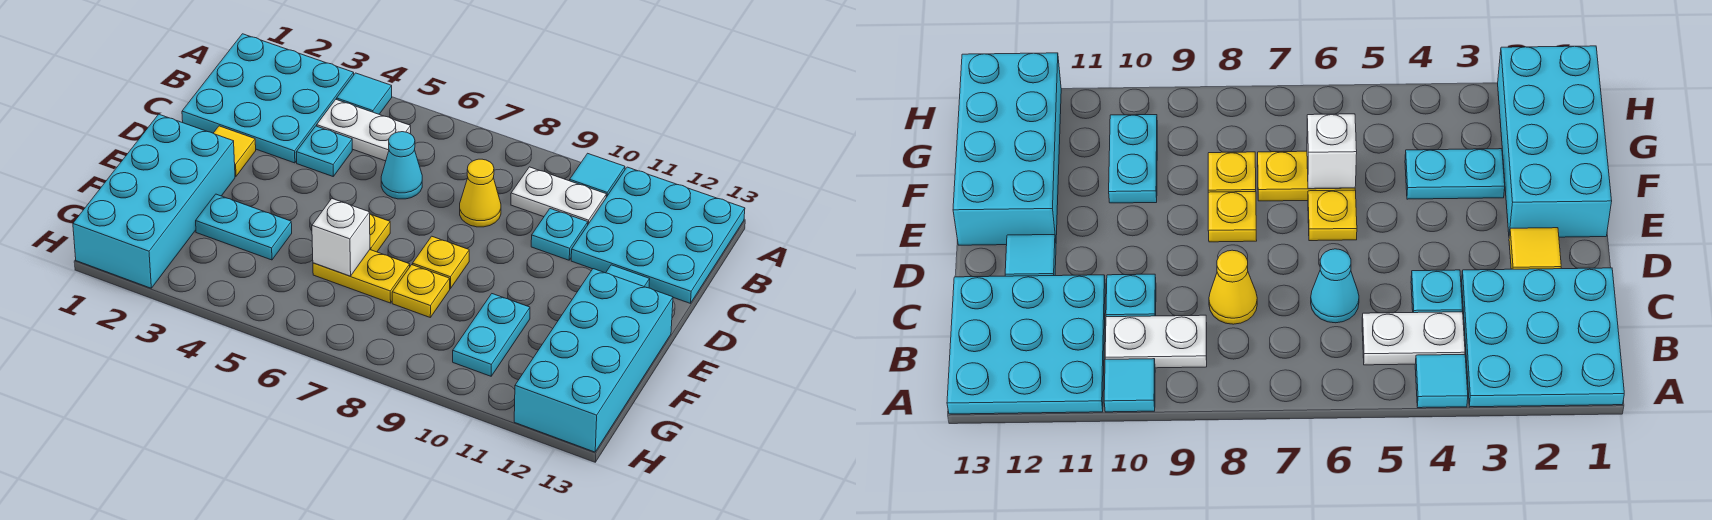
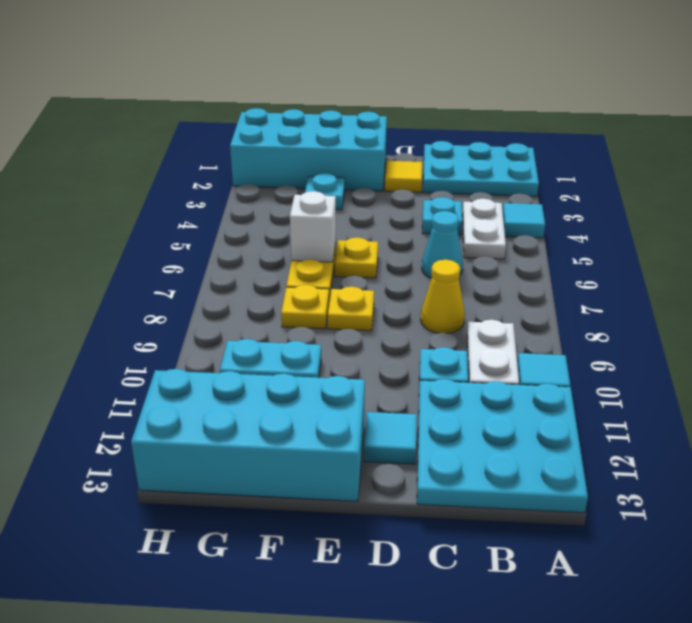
cyan plate A1:C3 level 1 -> cyan plate A1:C2 level 1
cyan plate F3:F4 level 1 -> cyan plate F3 level 1

